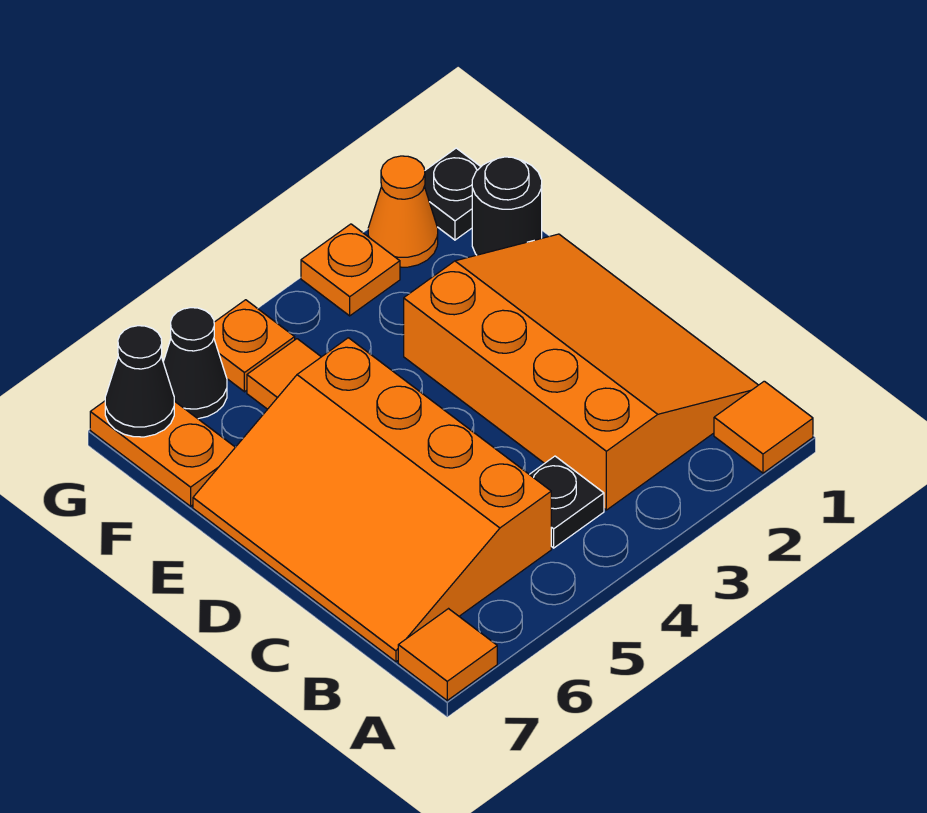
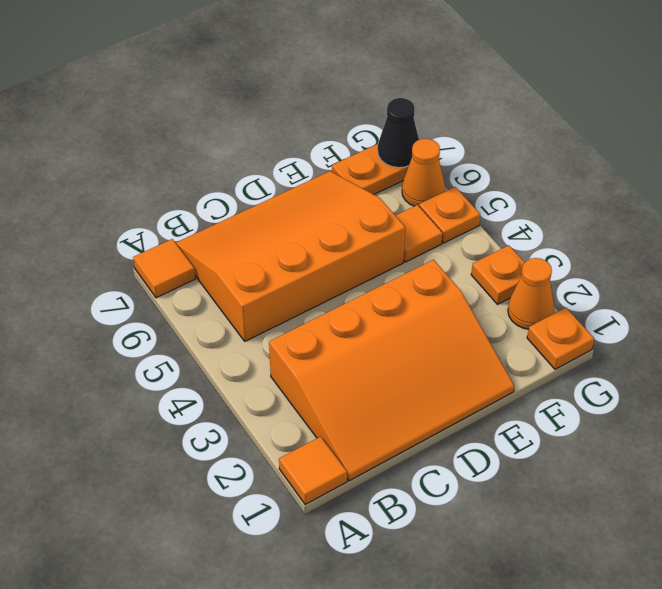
black plate B4 level 1 -> none
black round brick F1 level 1 -> none
black plate G1 level 1 -> orange plate G1 level 1
black cone G6 level 1 -> orange cone G6 level 1

